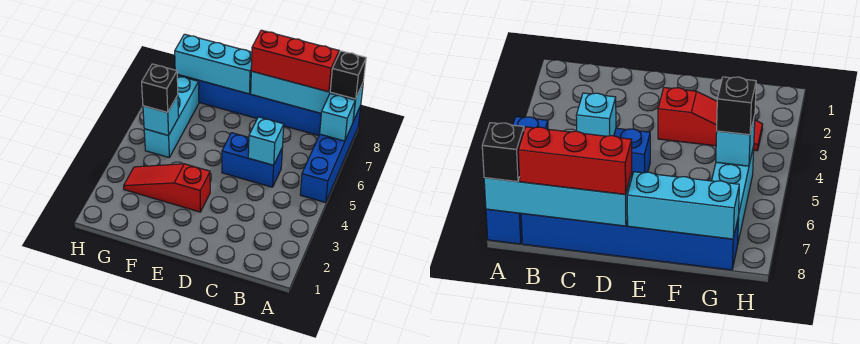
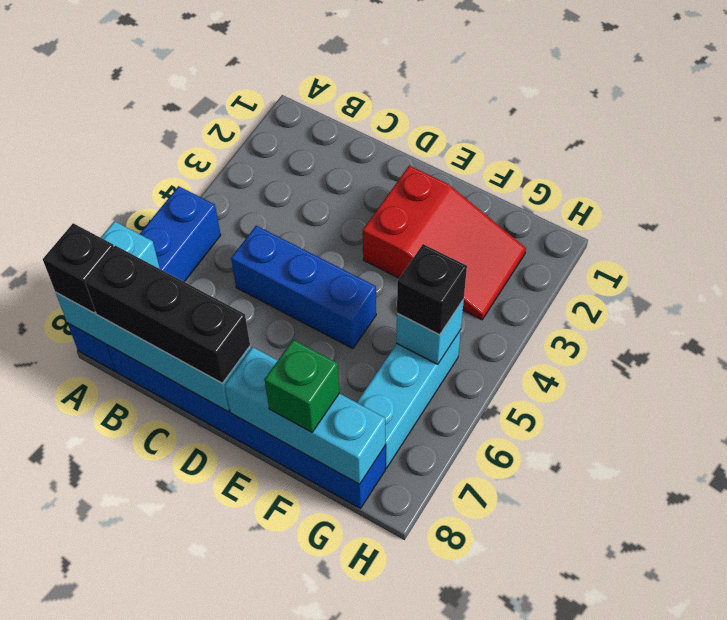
red brick B8:D8 level 3 -> black brick B8:D8 level 3
blue brick C5:D5 level 1 -> blue brick C5:E5 level 1
cyan brick C5 level 2 -> none
red slope E3:G3 level 1 top E -> red slope E2:G3 level 1 top E
none -> green brick F8 level 3

